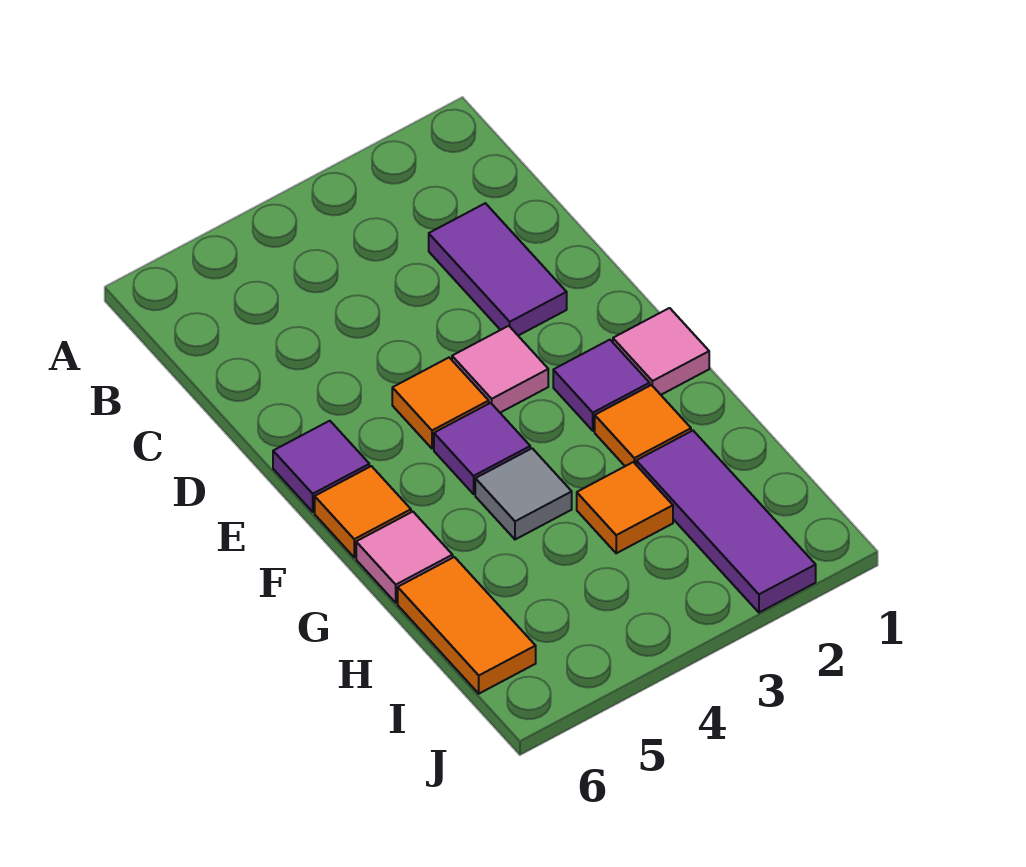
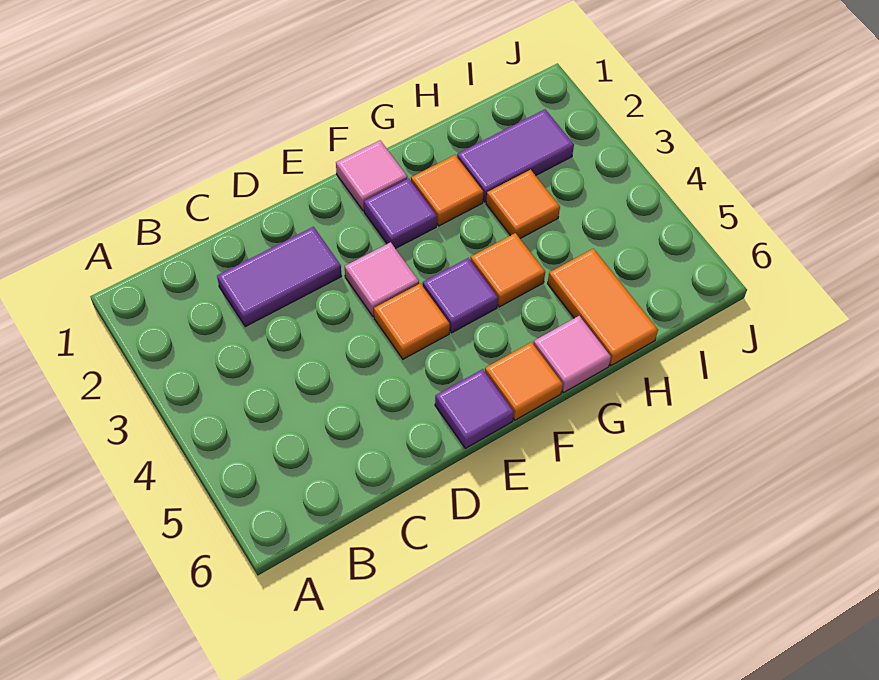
grey tile G4 level 1 -> orange tile G4 level 1
purple tile H2:J2 level 1 -> purple tile H2:I2 level 1
orange tile H6:I6 level 1 -> orange tile H5:H6 level 1

